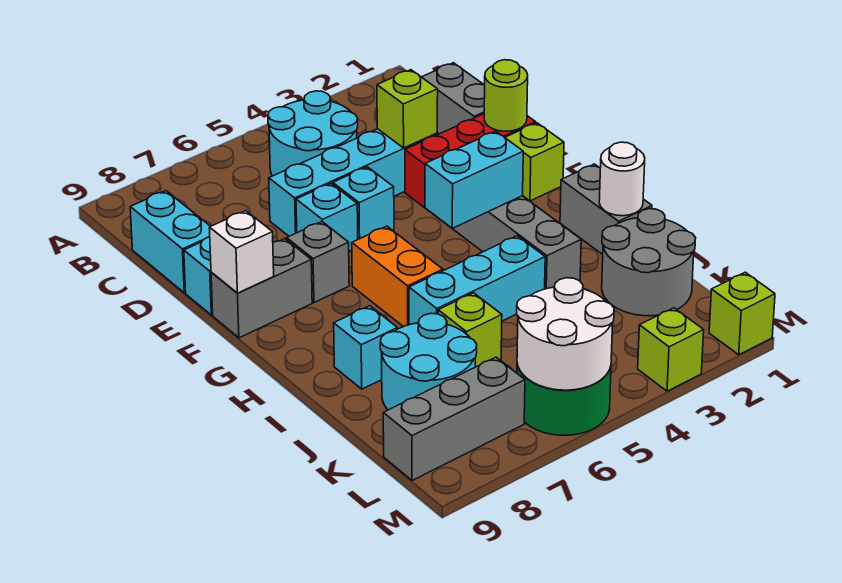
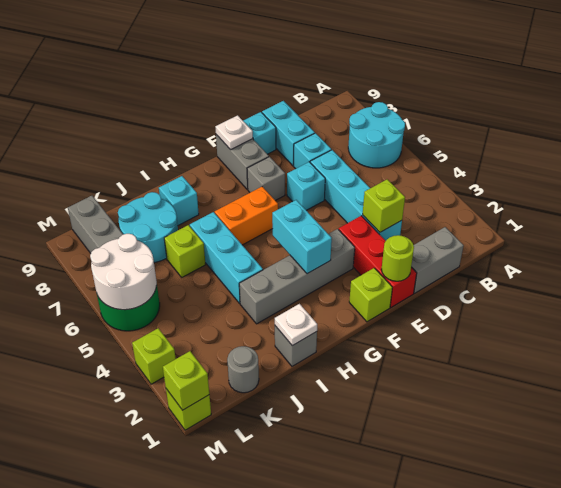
cyan round brick B4:C5 level 1 -> cyan round brick A6:B7 level 1
cyan brick C9:D9 level 1 -> cyan brick D8:D9 level 1
cyan brick E5 level 1 -> cyan brick D7 level 1
white brick F9 level 2 -> white plate F9 level 2
grey brick H1:I1 level 1 -> grey brick I1 level 1
white round brick I1 level 2 -> white plate I1 level 2
grey round brick J1:K2 level 1 -> grey round brick K1 level 1
none -> lime brick M1 level 2

